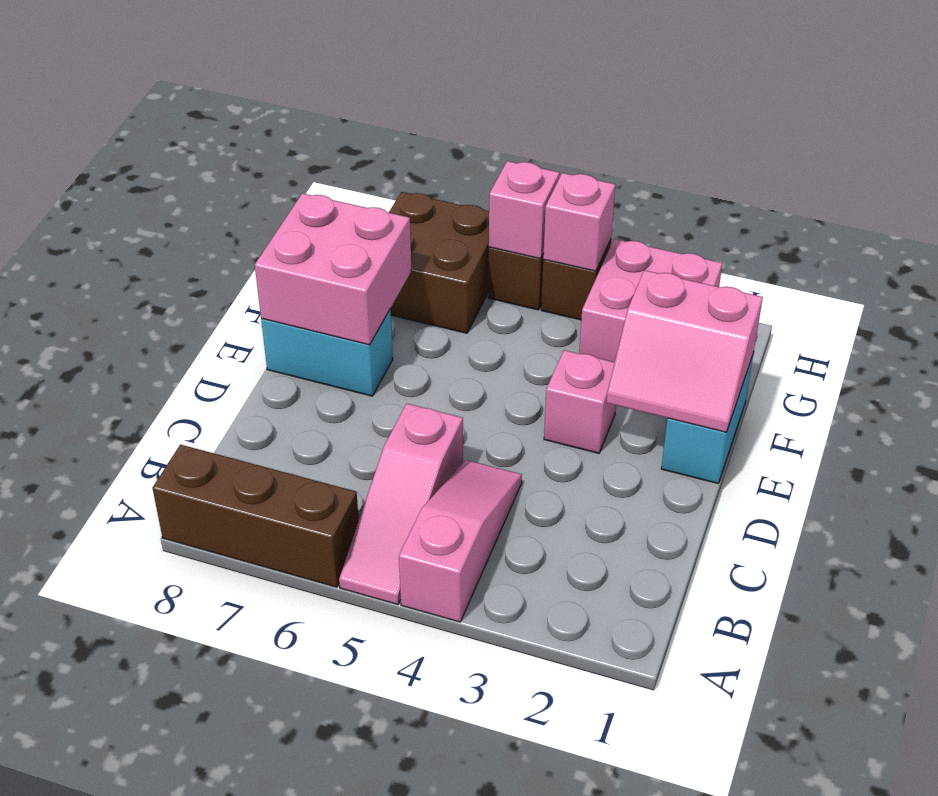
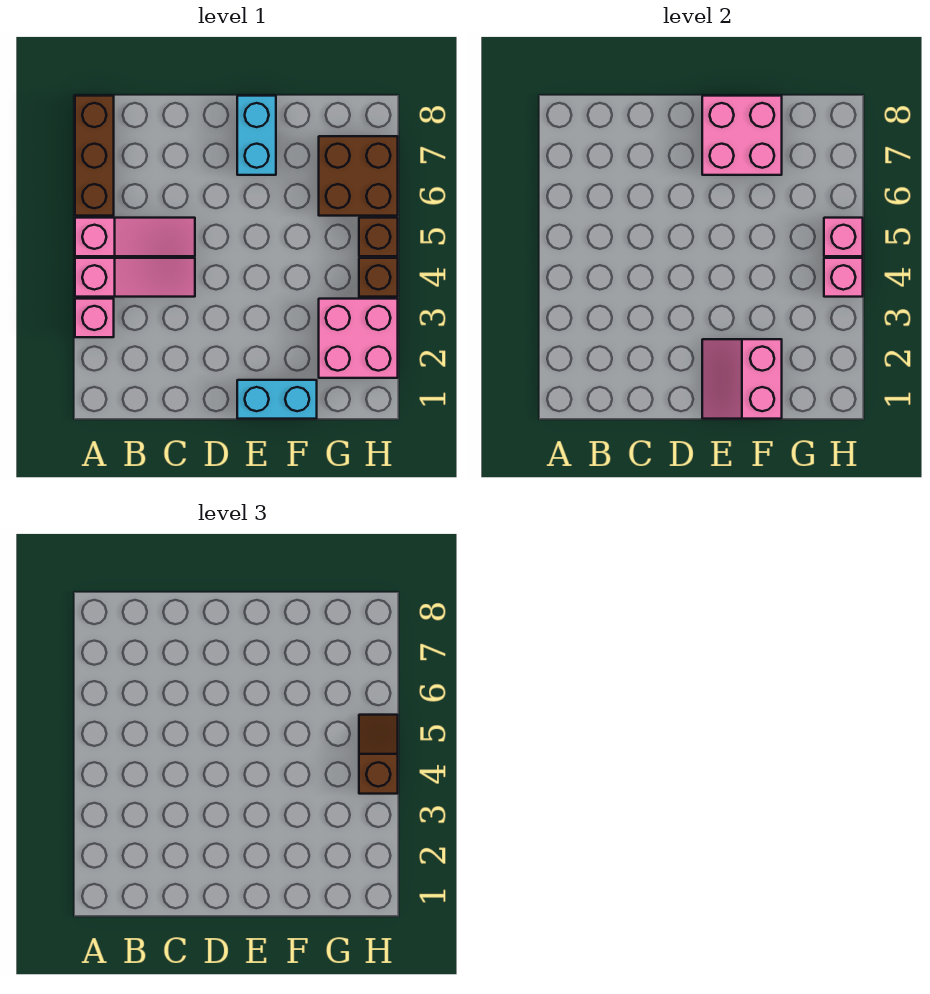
pink slope A5:C5 level 1 top C -> pink slope A5:C5 level 1 top A
pink brick E3 level 1 -> pink brick A3 level 1
none -> brown slope H4:H5 level 3 top 4

